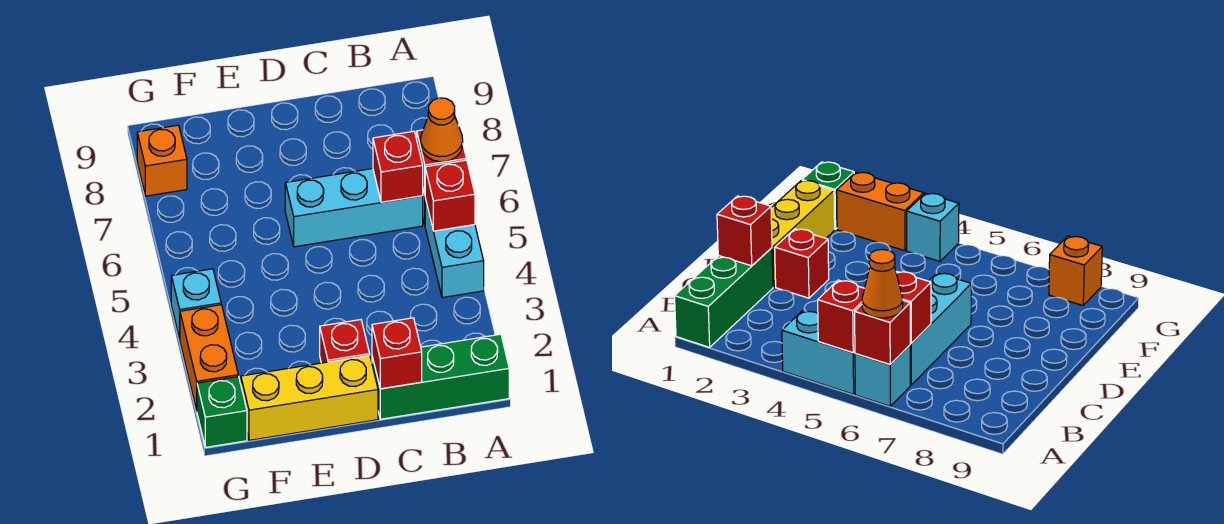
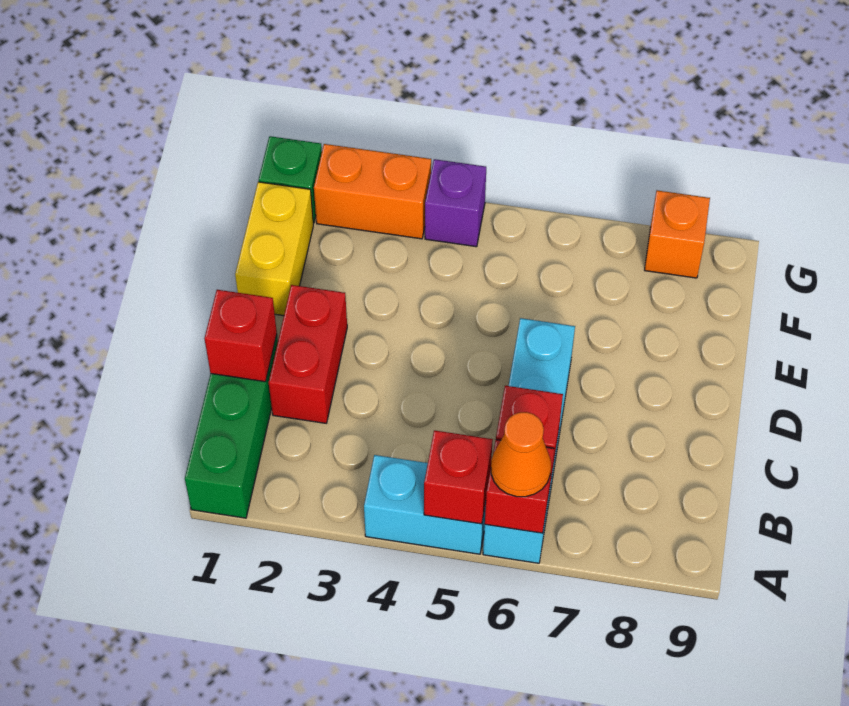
yellow brick D1:F1 level 1 -> yellow brick E1:F1 level 1
red brick D2 level 1 -> red brick C2:D2 level 1
cyan brick G4 level 1 -> purple brick G4 level 1

